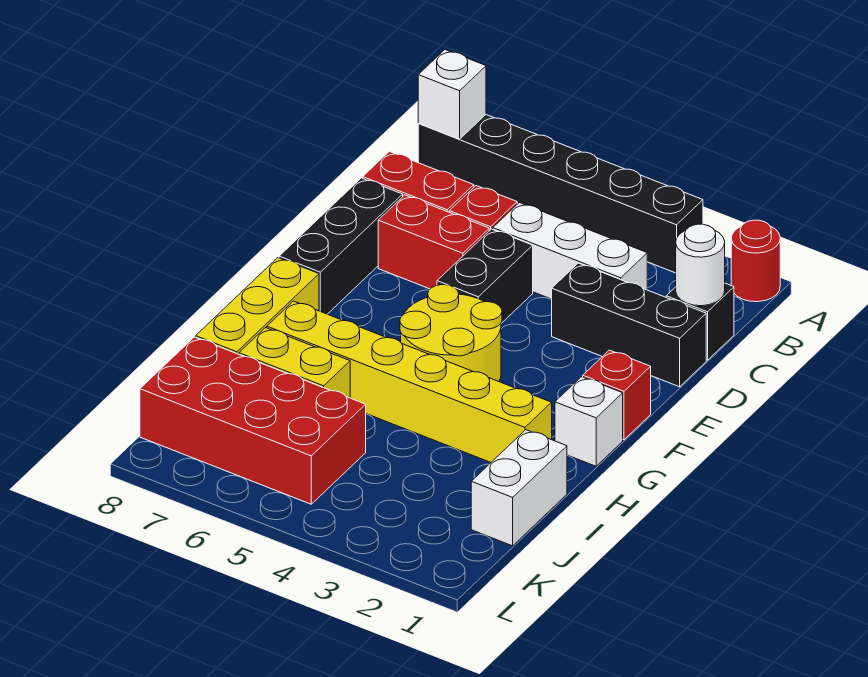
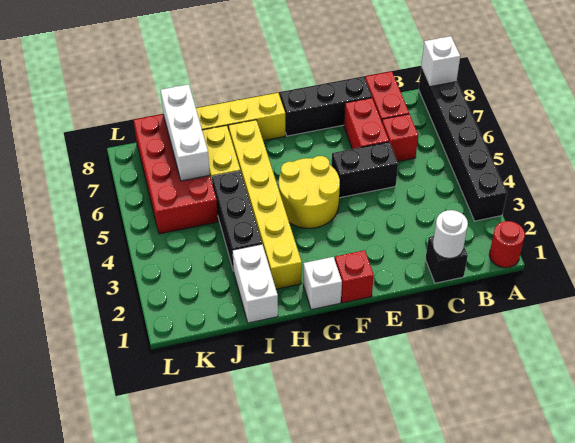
white brick C3:C5 level 1 -> white brick J6:J8 level 2
black brick D1:D3 level 1 -> black brick I3:I5 level 1
white brick I1:J1 level 1 -> white brick I1:I2 level 1

